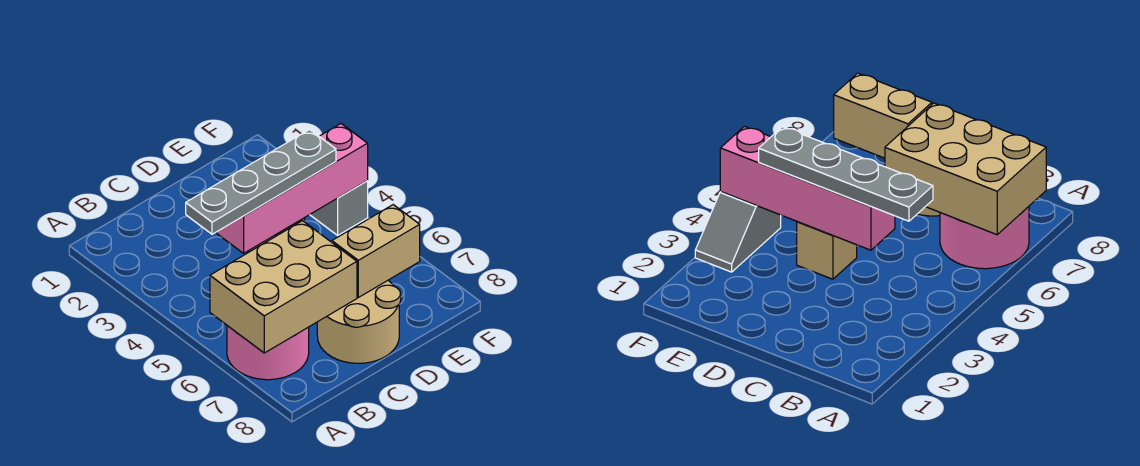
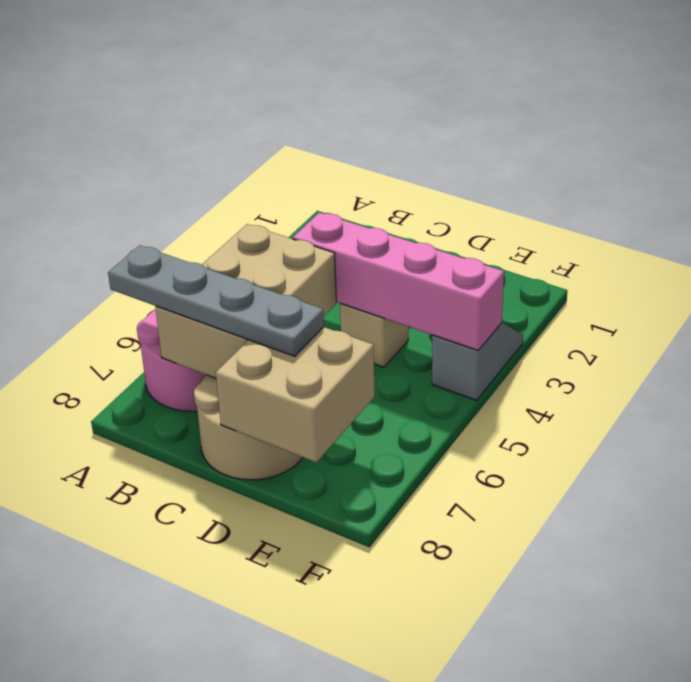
tan brick A6:C7 level 2 -> tan brick B5:C7 level 2
grey plate B4:E4 level 3 -> grey plate A7:D7 level 3
tan brick D7:E7 level 2 -> tan brick D7:E8 level 2

